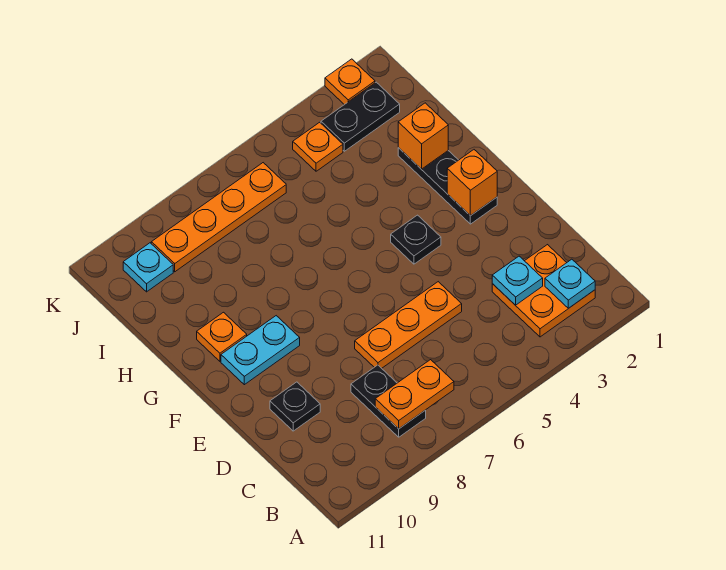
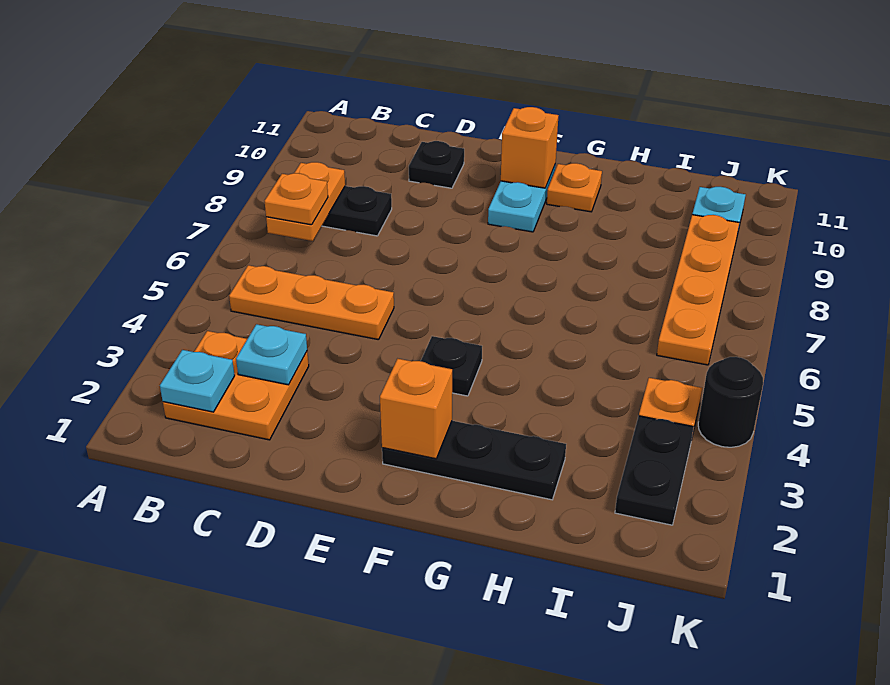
orange plate D5:D7 level 1 -> orange plate B5:D5 level 1
orange brick H2 level 2 -> orange brick F10 level 2
orange plate K2 level 1 -> orange plate B7 level 3
none -> black round brick K4 level 1

